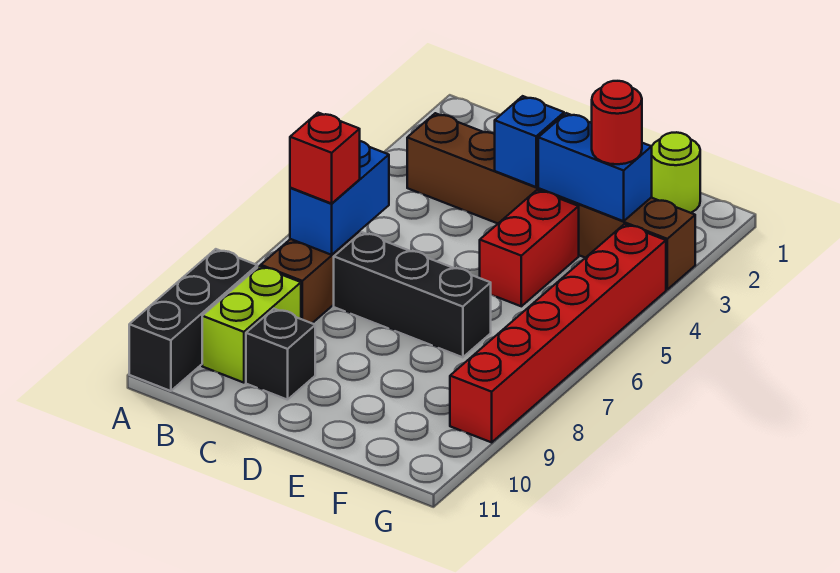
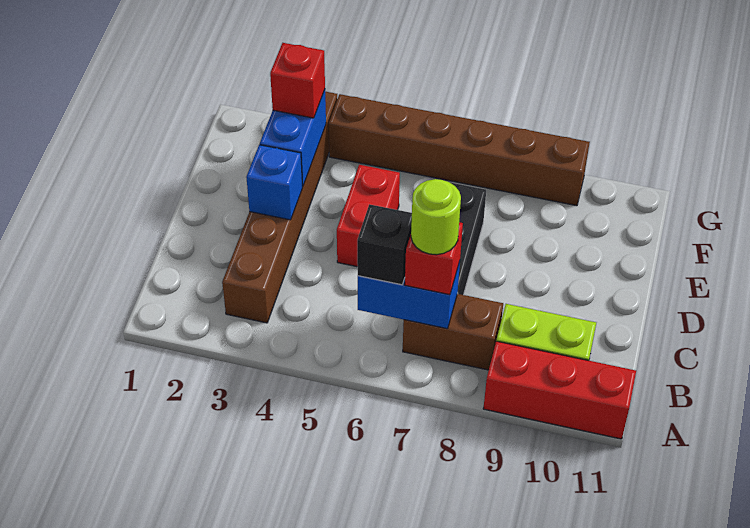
black brick A9:A11 level 1 -> red brick A9:A11 level 1
black brick C10 level 1 -> black brick B6 level 3
red brick E4:E5 level 1 -> red brick D5:E5 level 1
lime round brick F1 level 1 -> lime round brick B7 level 4
red round brick F3 level 3 -> red brick F3 level 3
red brick G4:G9 level 1 -> brown brick G4:G9 level 1

